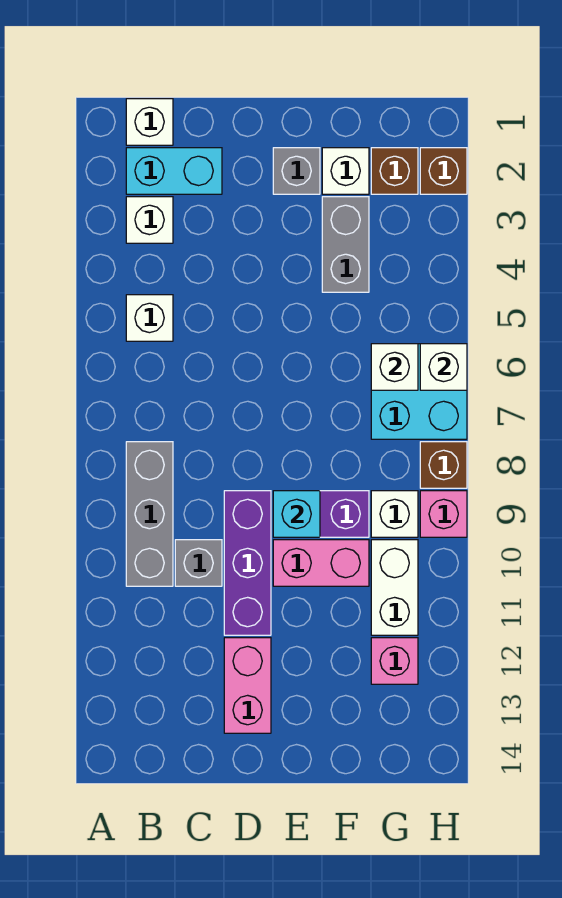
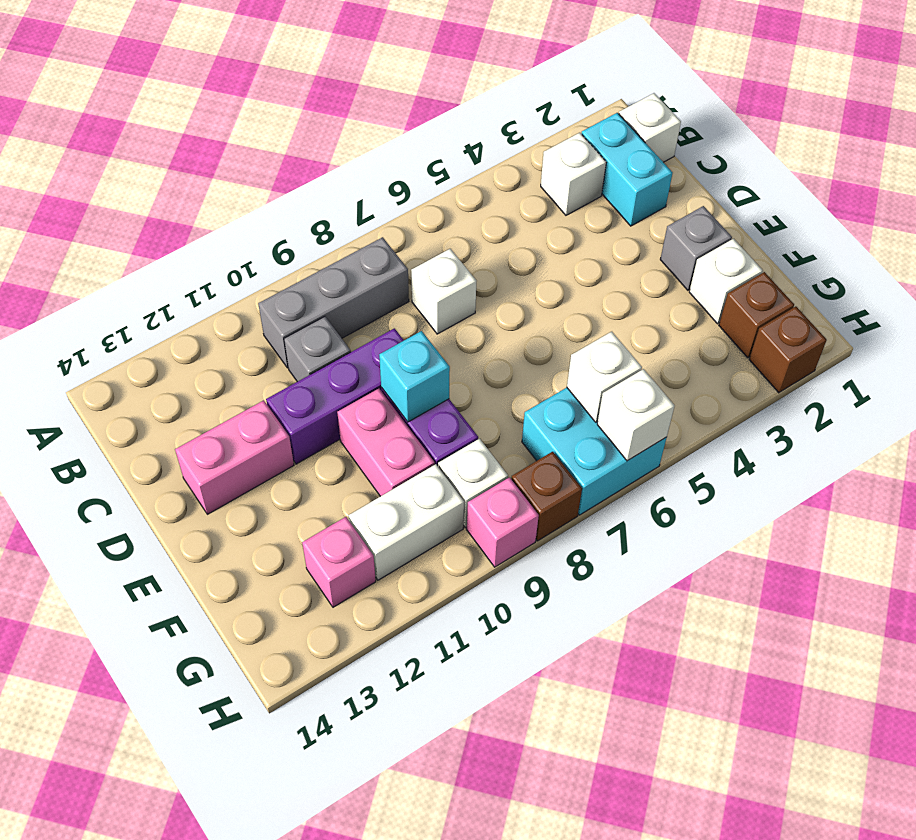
white brick B5 level 1 -> white brick C7 level 1
grey brick F3:F4 level 1 -> none

